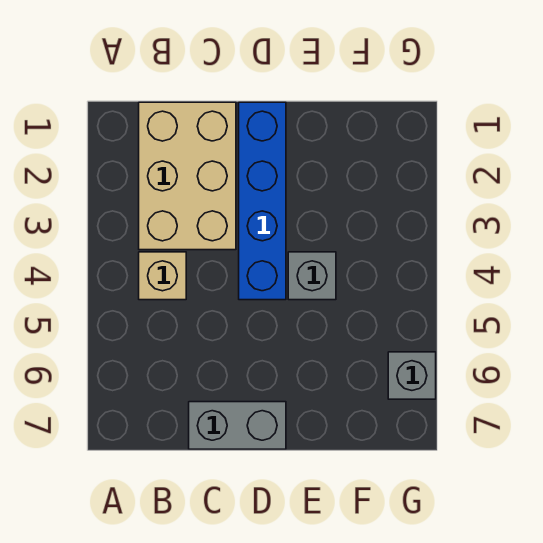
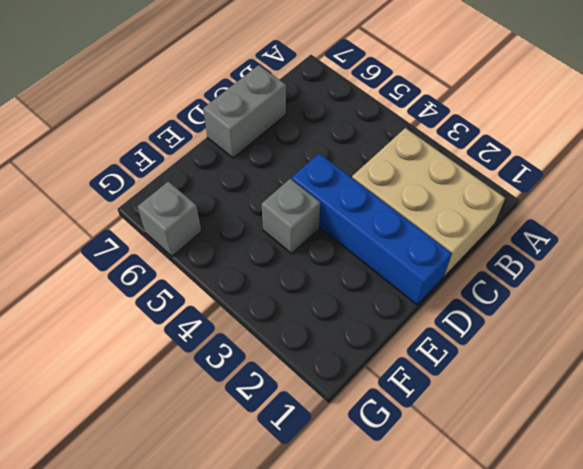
tan brick B4 level 1 -> none

